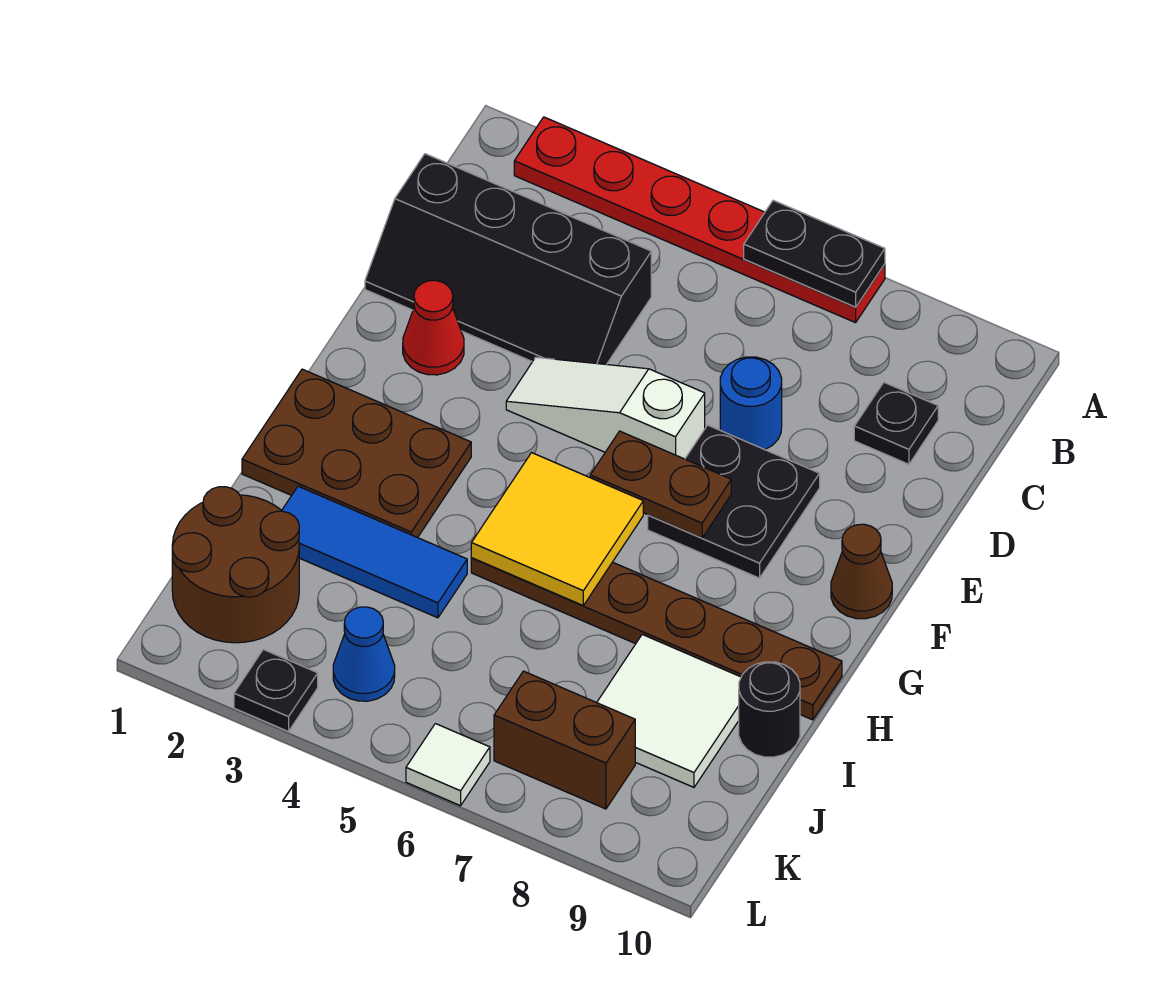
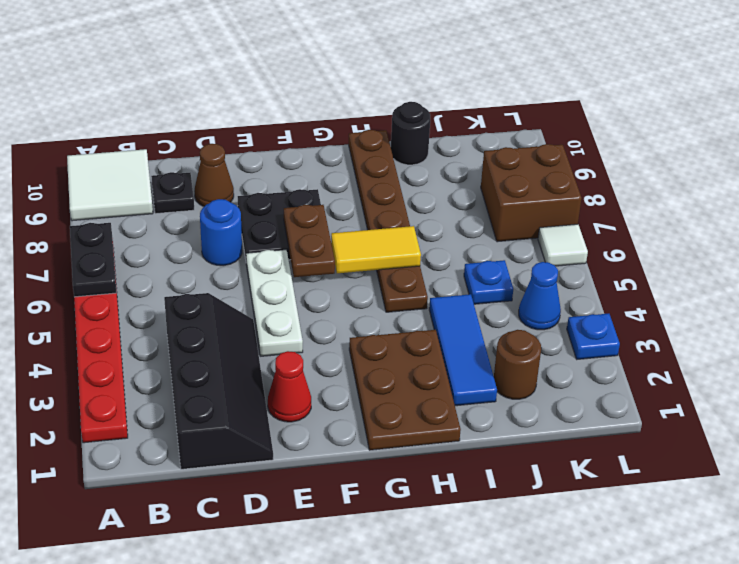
white slope E4:E6 level 1 top 6 -> white plate E4:E6 level 1
brown cone F10 level 1 -> brown cone D9 level 1
yellow tile G5:H6 level 2 -> yellow tile G6:H6 level 2
white tile I8:J9 level 1 -> white tile A9:B10 level 1
brown round brick J1:K2 level 1 -> brown round brick J2 level 1
none -> blue plate J5 level 1
brown brick K7:K8 level 1 -> brown brick K7:L8 level 1
black plate L3 level 1 -> blue plate L3 level 1

